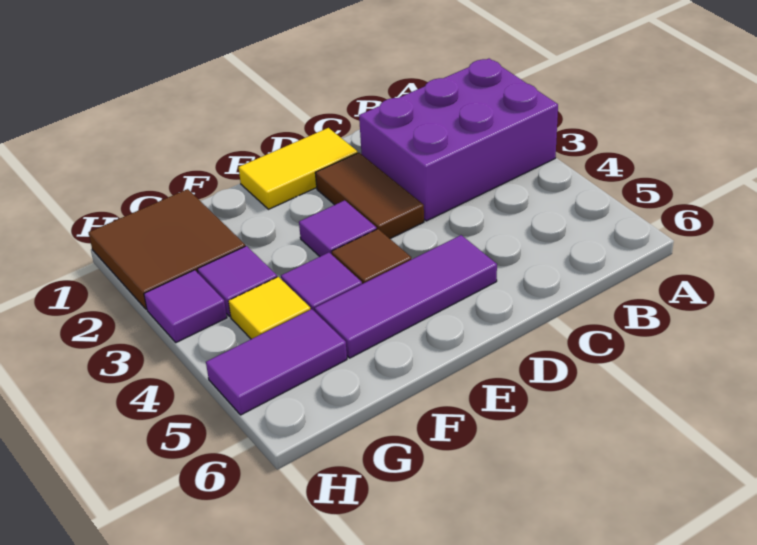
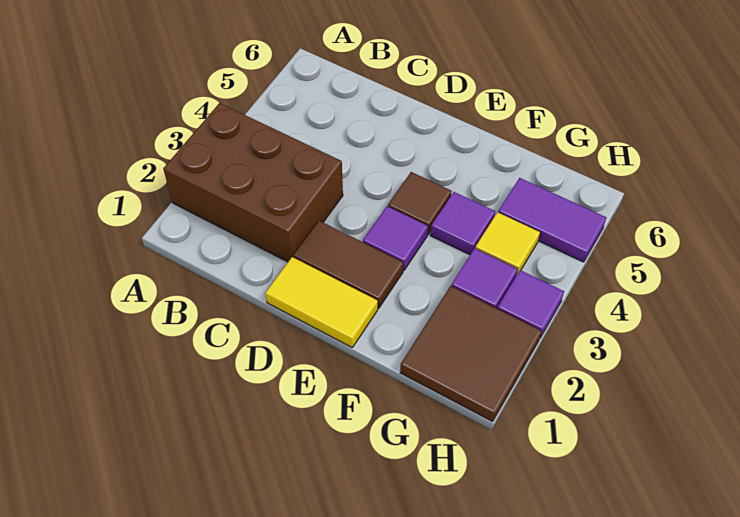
purple brick A2:C3 level 1 -> brown brick A2:C3 level 1
brown tile D2:D3 level 1 -> brown tile D2:E2 level 1
purple tile D5:F5 level 1 -> none

